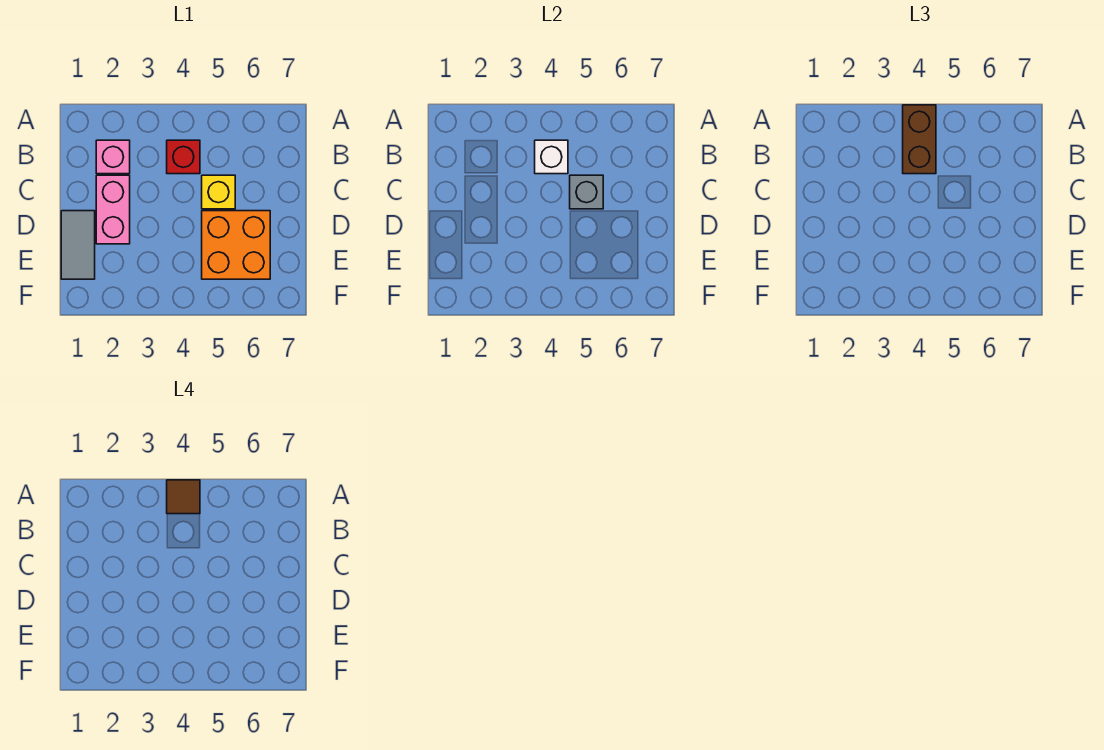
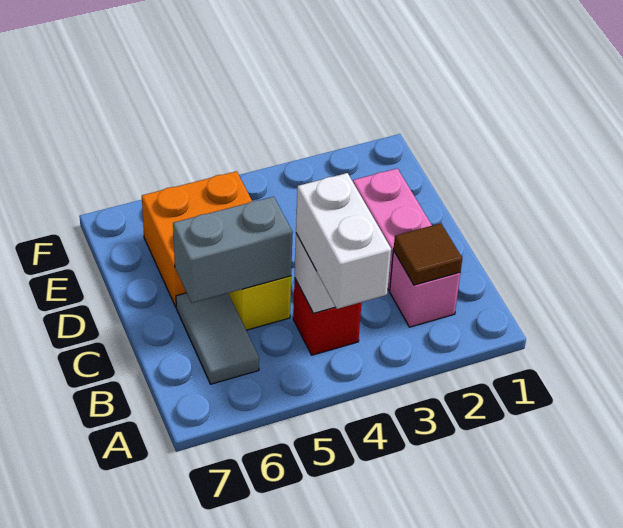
brown brick A4:B4 level 3 -> white brick A4:B4 level 3
brown tile A4 level 4 -> brown tile B2 level 2
grey brick C5 level 2 -> grey brick C5:C6 level 2
grey tile D1:E1 level 1 -> grey tile B6:C6 level 1

